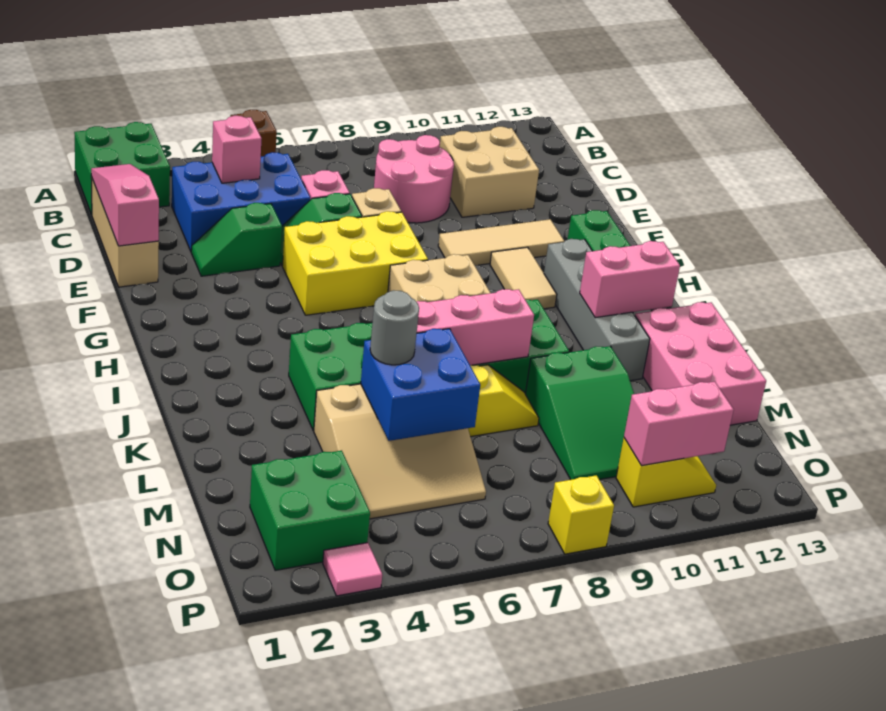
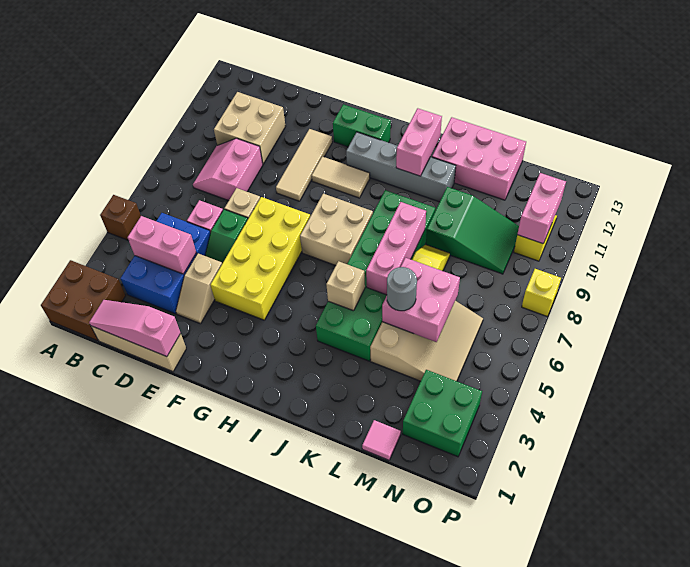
green brick A1:B2 level 1 -> brown brick A1:B2 level 1
pink brick C4 level 2 -> pink brick C4:D4 level 2
pink round brick C8:D9 level 1 -> pink slope C8:D9 level 1 top D
green slope E3:E4 level 1 top 4 -> tan slope E3:E4 level 1 top 4
yellow brick F5:G7 level 1 -> yellow brick F4:G7 level 1
none -> tan brick J5 level 2
blue brick L5:M6 level 2 -> pink brick L5:M6 level 2
pink tile P3 level 1 -> pink tile M1 level 1

